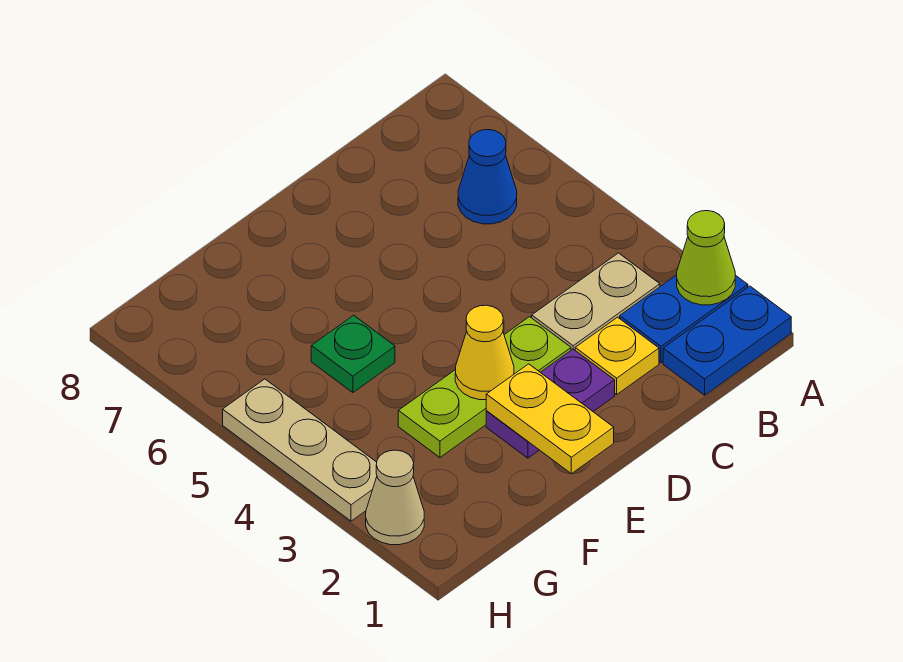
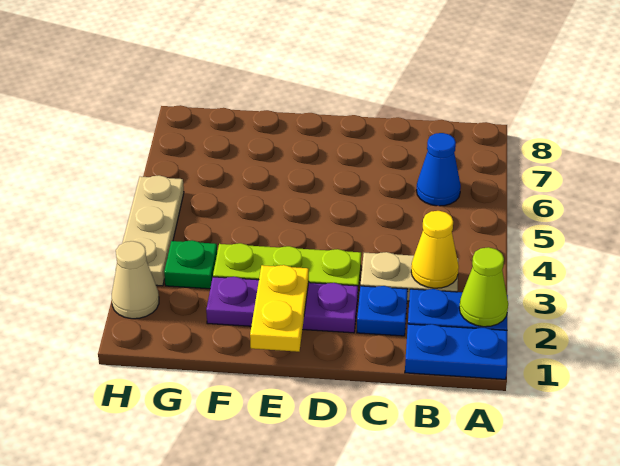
yellow plate C2 level 1 -> blue plate C2 level 1
purple plate D2:E2 level 1 -> purple plate D2:F2 level 1
yellow cone E3 level 2 -> yellow cone B3 level 2
green plate F5 level 1 -> green plate G3 level 1

